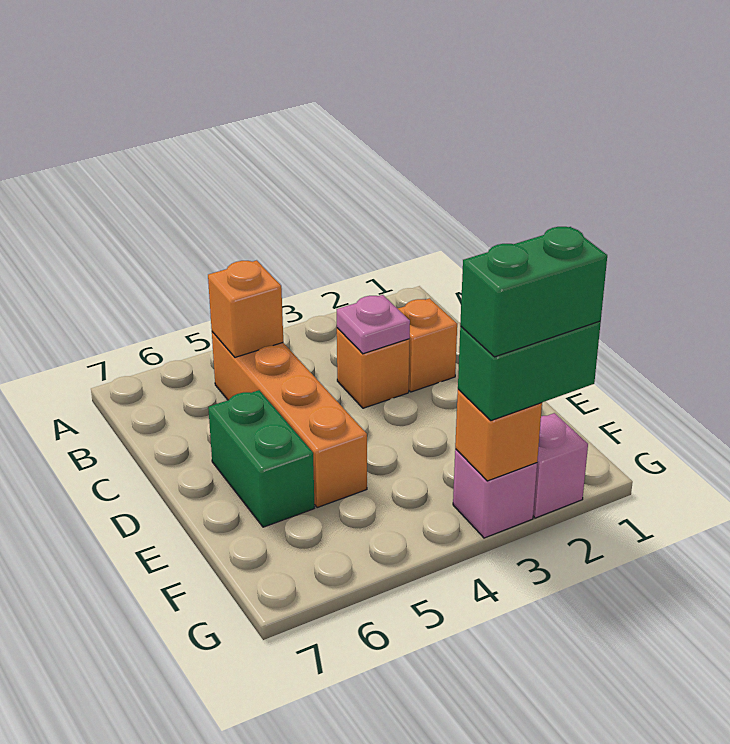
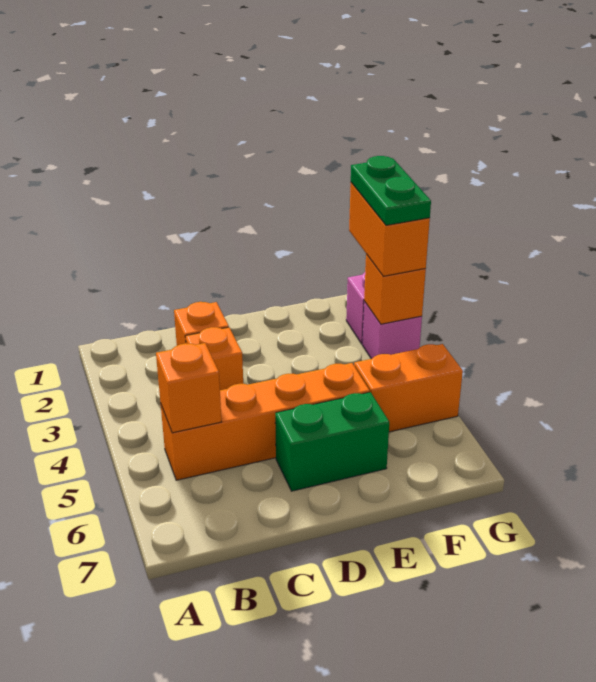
pink plate C3 level 2 -> none
none -> orange brick F5:G5 level 1
green brick G2:G3 level 3 -> orange brick G2:G3 level 3
green brick G2:G3 level 4 -> green plate G2:G3 level 4

